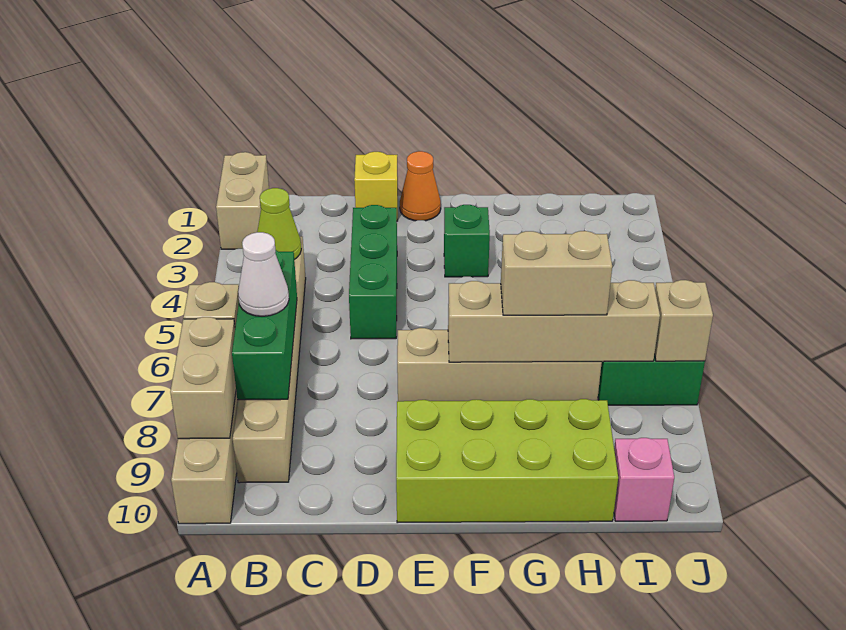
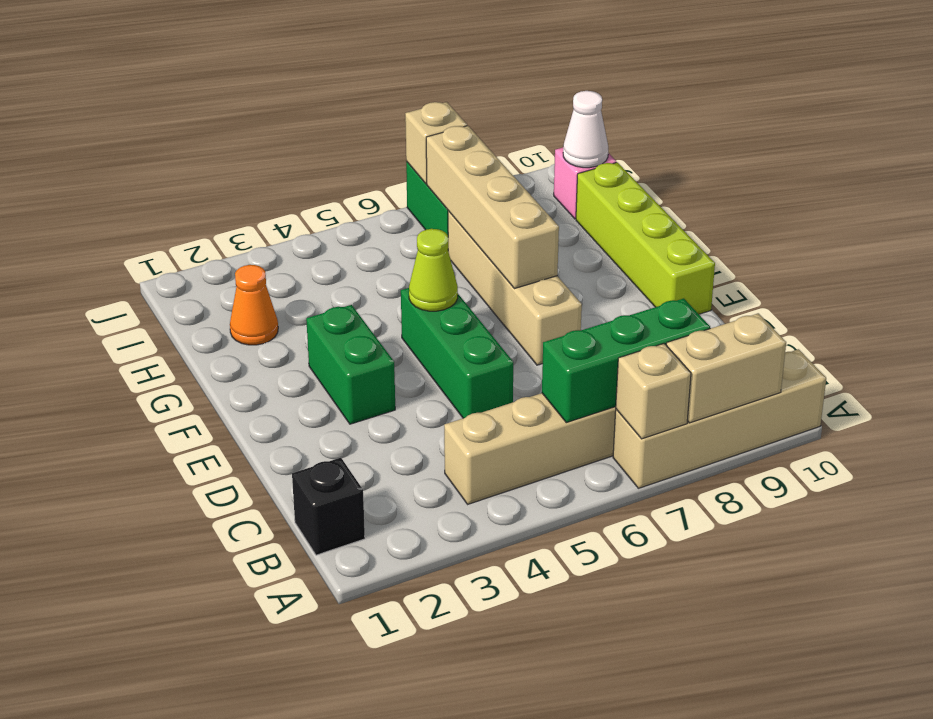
tan brick A1:A2 level 1 -> none
none -> black brick B1 level 1
lime cone B4 level 2 -> lime cone F5 level 2
white cone B7 level 3 -> white cone I10 level 2
yellow brick D1 level 1 -> none
green brick D3:D5 level 1 -> green brick D5:F5 level 1
orange cone E1 level 1 -> orange cone H2 level 1
lime brick E9:H10 level 1 -> lime brick E10:H10 level 1
green brick F3 level 1 -> green brick E3:F3 level 1
tan brick G7:H7 level 3 -> none

